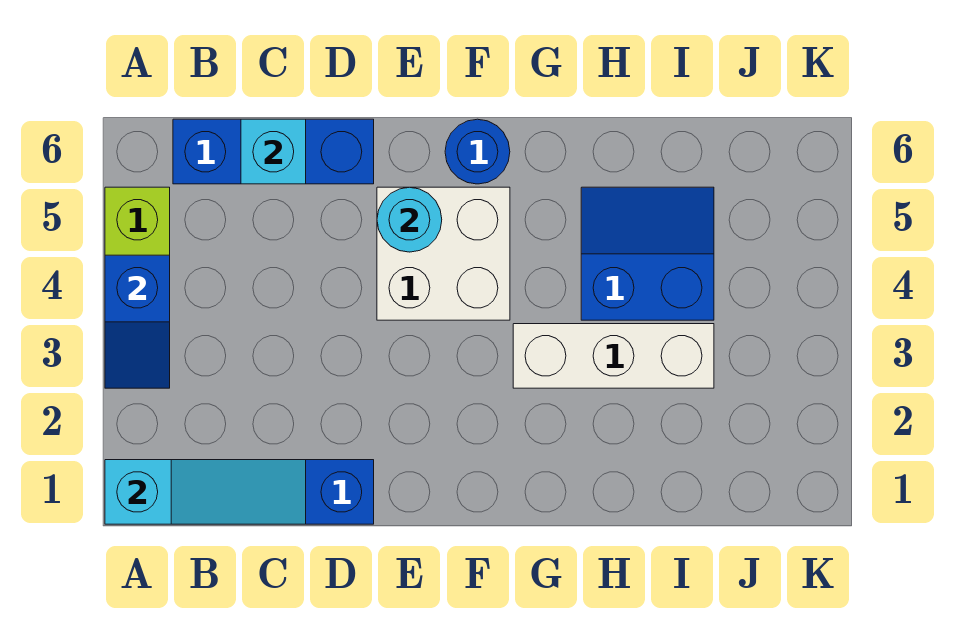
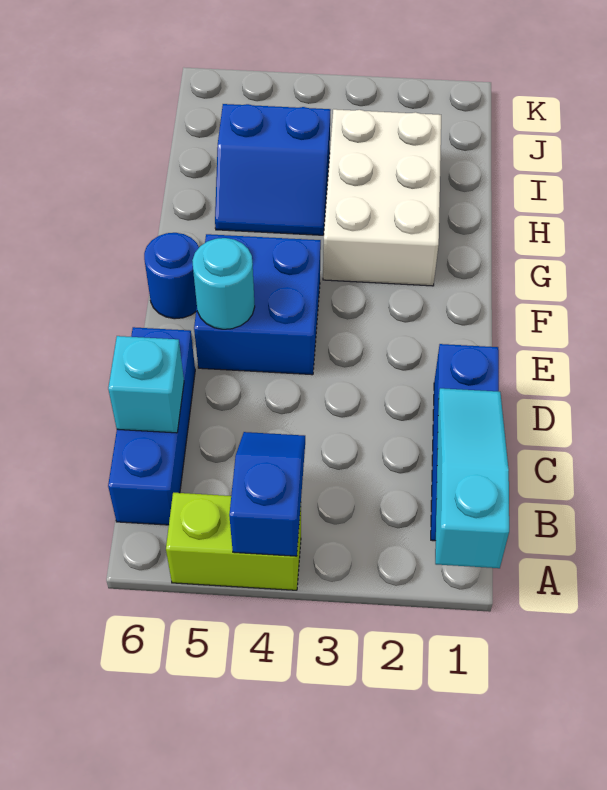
blue slope A3:A4 level 2 top 4 -> blue slope A4:B4 level 2 top A
white brick E4:F5 level 1 -> blue brick E4:F5 level 1
white brick G3:I3 level 1 -> white brick G2:I3 level 1
blue slope H4:I5 level 1 top 4 -> blue slope H4:I5 level 1 top I

